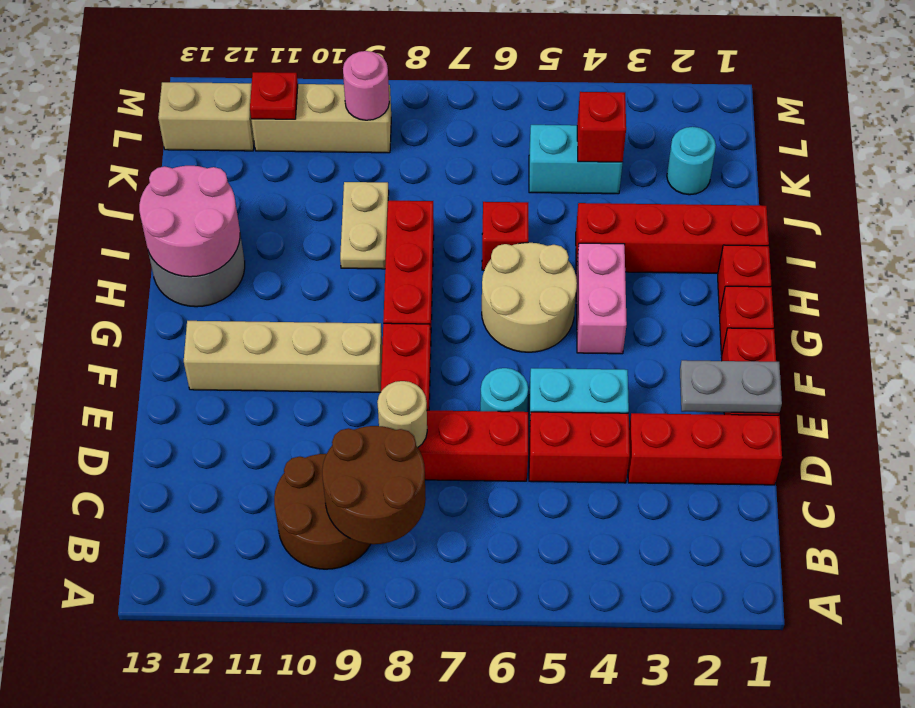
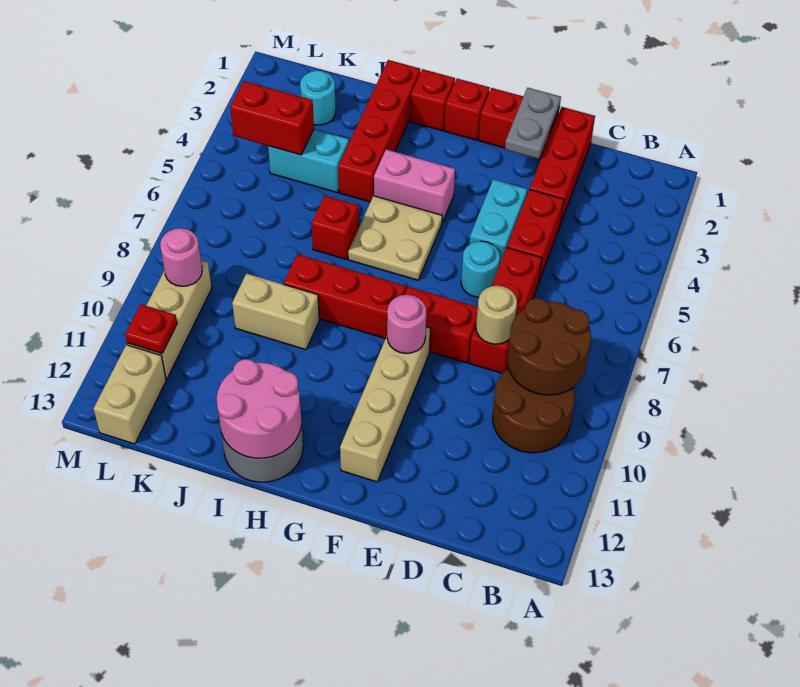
none -> pink round brick F9 level 2
tan round brick G5:H6 level 1 -> tan plate G5:H6 level 1
tan plate I9:J9 level 1 -> tan brick I9:J9 level 1
cyan brick K4:K5 level 1 -> cyan brick J4:K4 level 1
red brick K4 level 2 -> red brick K4:L4 level 2

